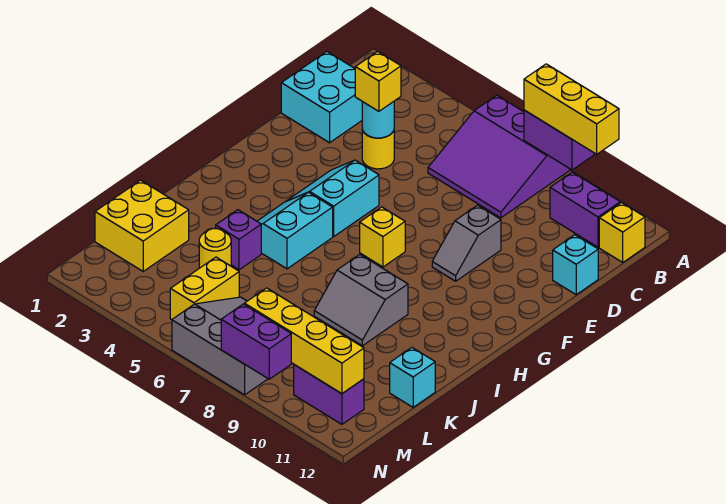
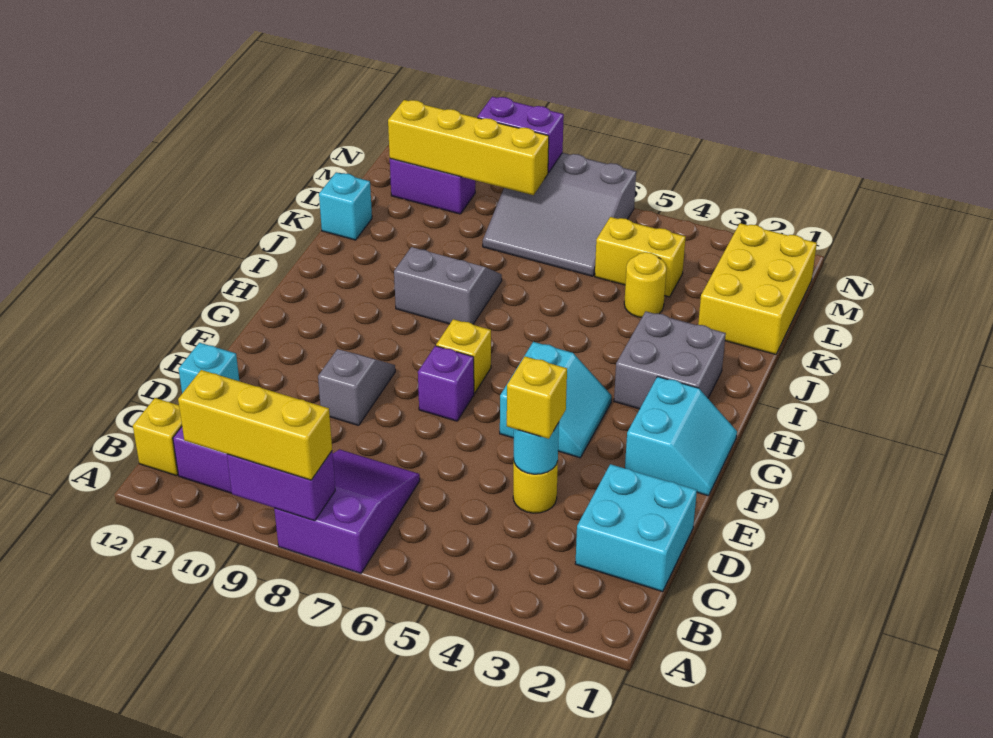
purple slope A6:C8 level 1 top A -> purple slope A7:C8 level 1 top A
none -> grey brick H2:I3 level 1
cyan slope H4:I5 level 1 top 5 -> cyan slope F1:G2 level 1 top 2
purple brick J4 level 1 -> purple brick F7 level 1
yellow brick K1:L2 level 1 -> yellow brick K1:M2 level 1
yellow brick L5:M5 level 1 -> yellow brick L4:L5 level 1

